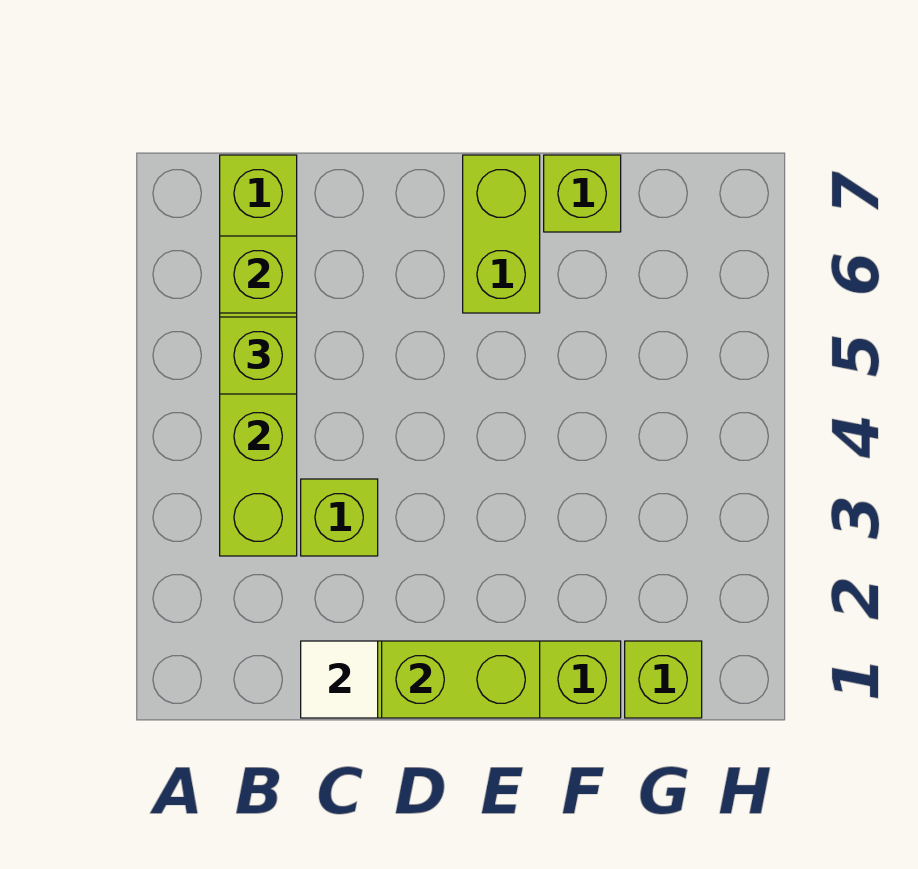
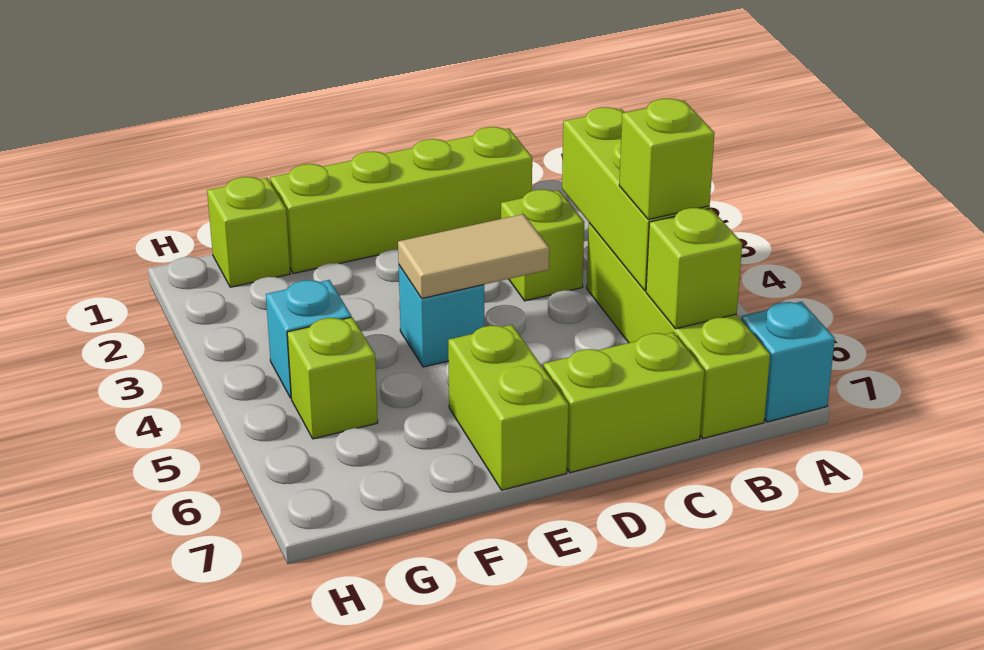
none -> cyan brick A7 level 1
white tile C1 level 2 -> none
lime brick D1:E1 level 2 -> lime brick C7:D7 level 1
none -> tan tile D4:E4 level 2
none -> cyan brick E4 level 1
lime brick F7 level 1 -> lime brick G5 level 1
none -> cyan brick G4 level 1

